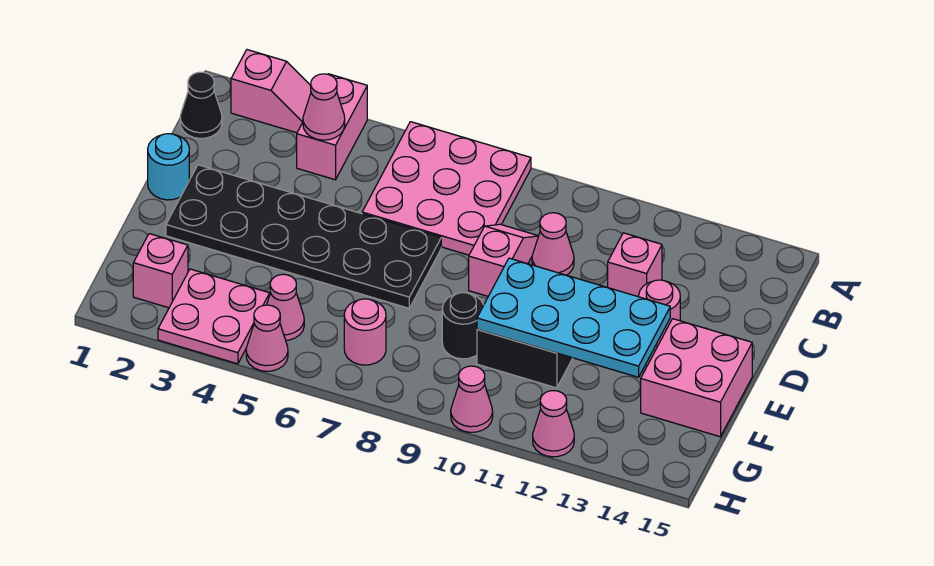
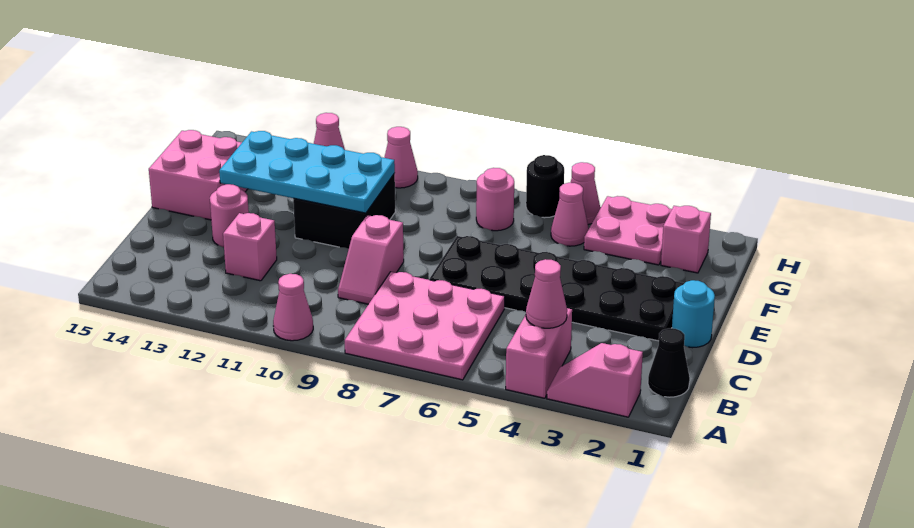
pink cone C10 level 1 -> pink cone A10 level 1
black round brick F9 level 1 -> black round brick H6 level 1

